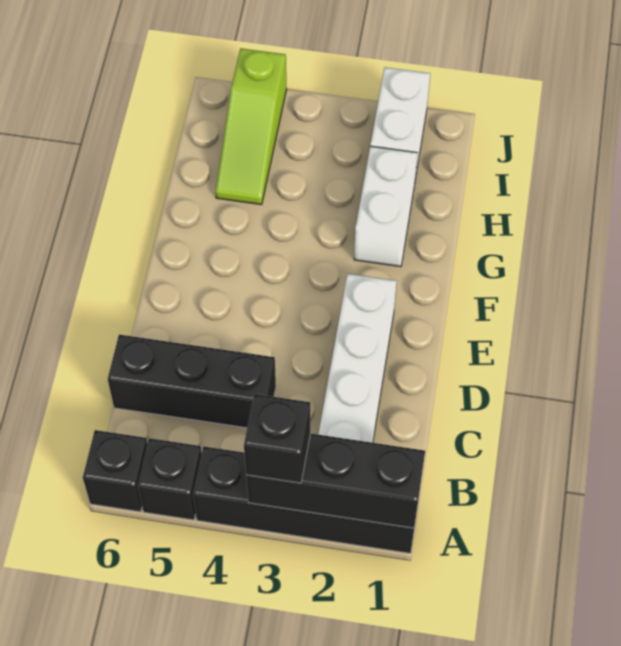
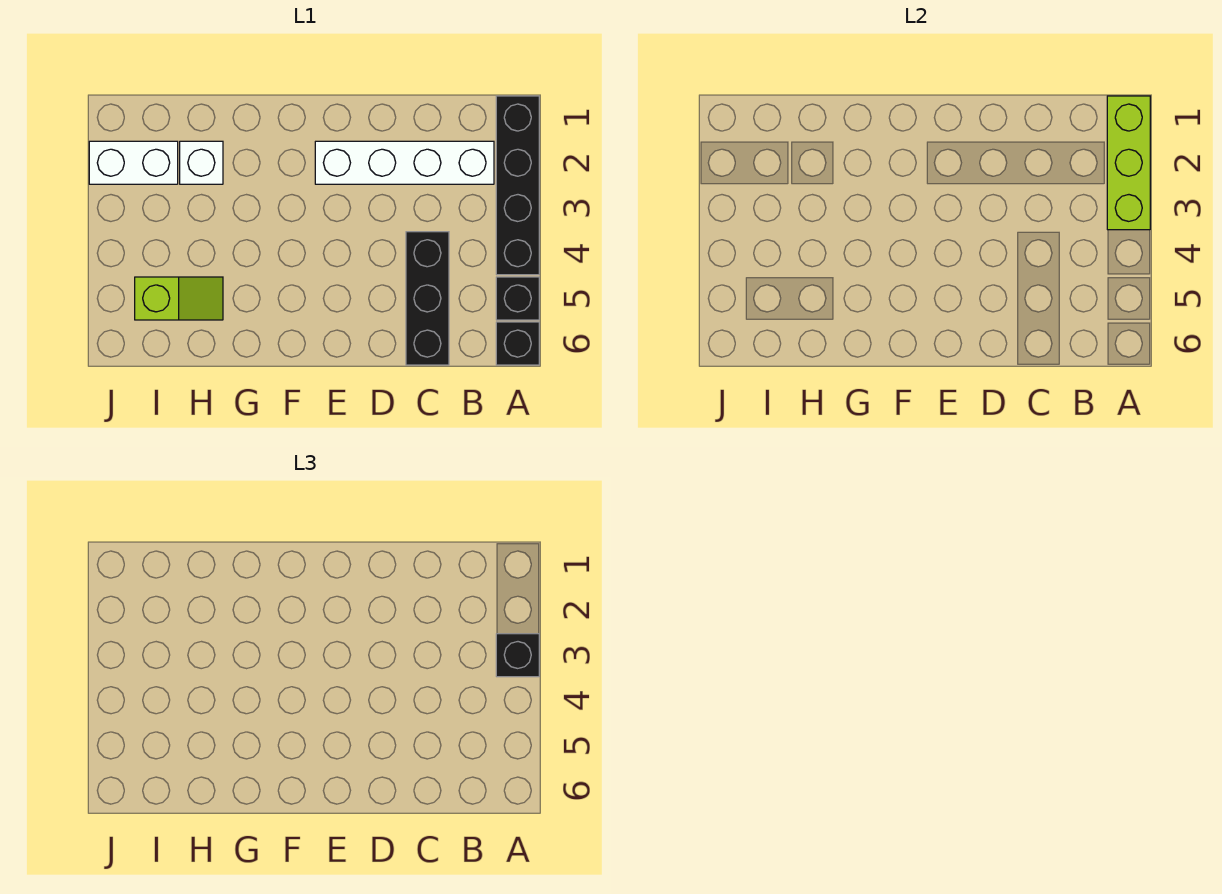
black brick A1:A3 level 2 -> lime brick A1:A3 level 2
white brick G2:H2 level 1 -> white brick H2 level 1
lime slope H5:J5 level 1 top J -> lime slope H5:I5 level 1 top I

